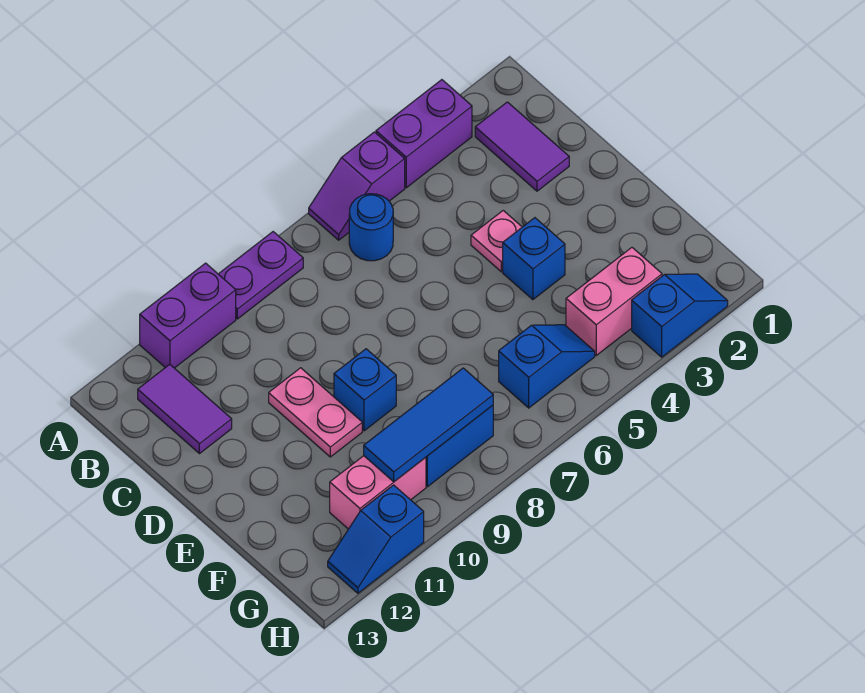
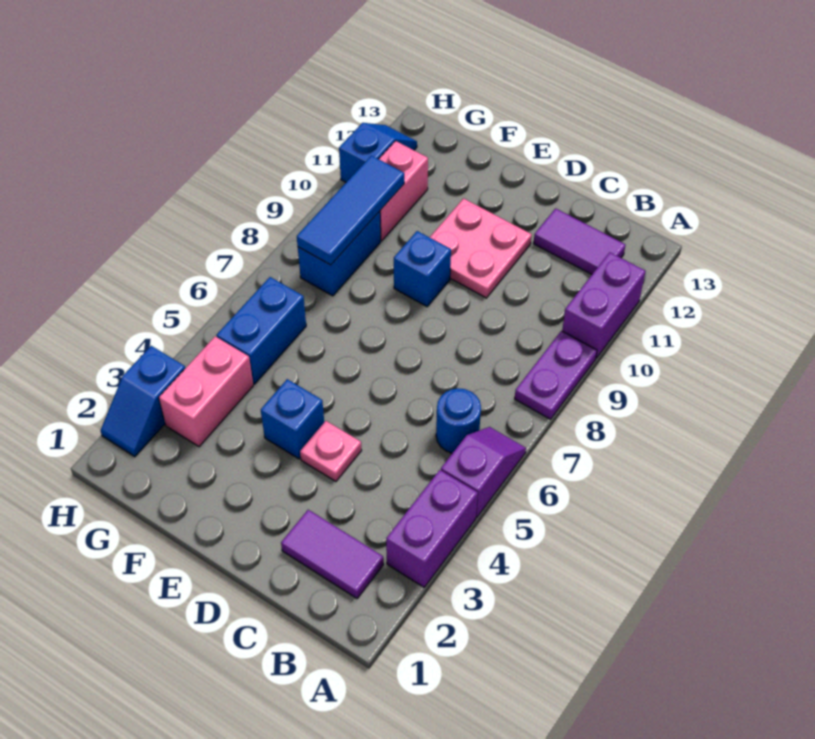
pink plate D10:E10 level 1 -> pink plate D10:E11 level 1
blue slope G5:G6 level 1 top 6 -> blue brick G5:G6 level 1

